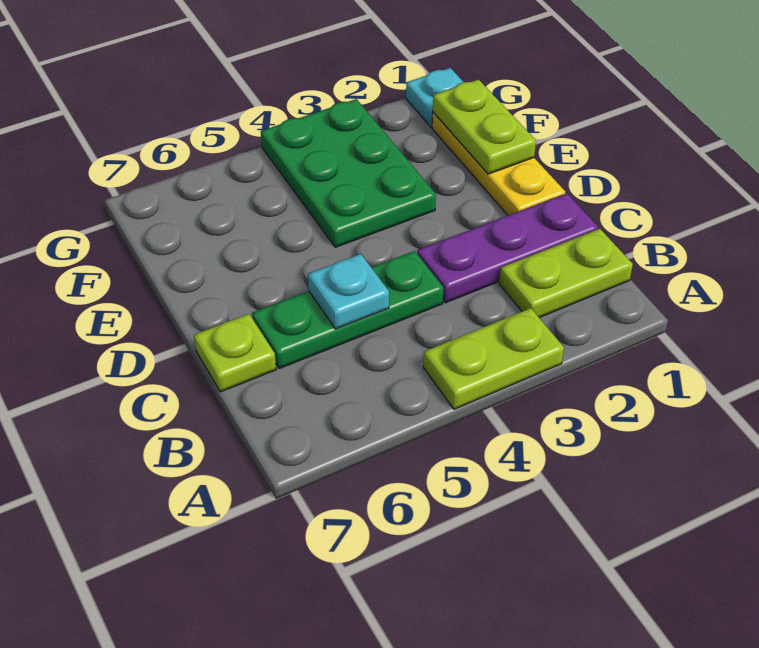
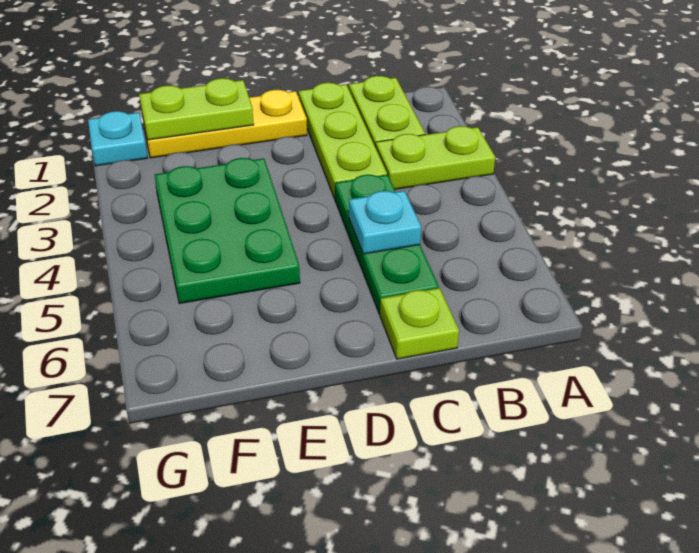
lime plate A3:A4 level 1 -> lime plate A3:B3 level 1
purple plate C1:C3 level 1 -> lime plate C1:C3 level 1
green plate E3:G4 level 1 -> green plate E3:F5 level 1

